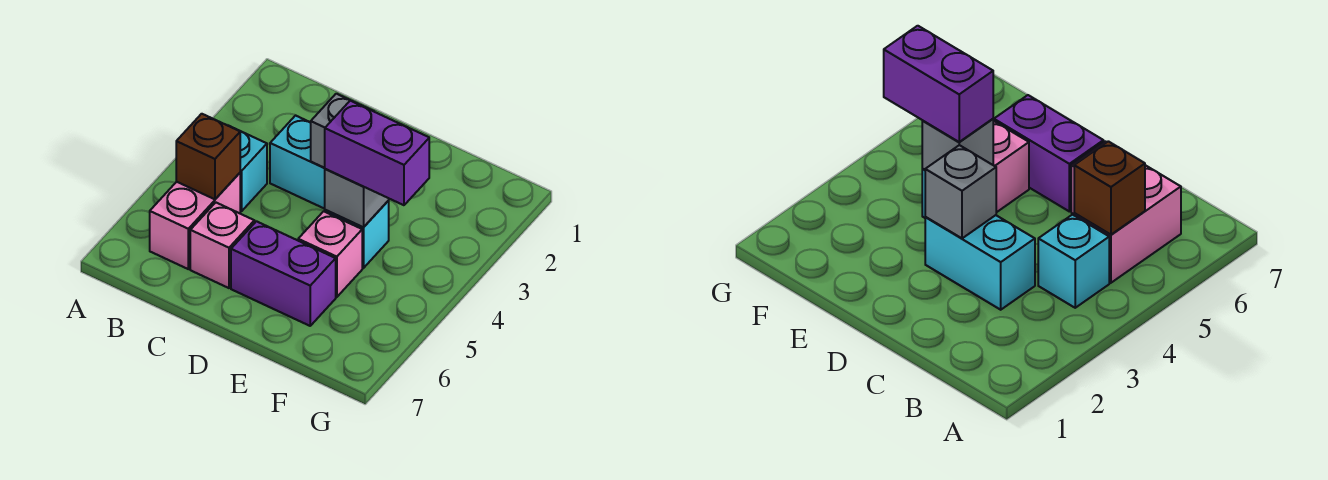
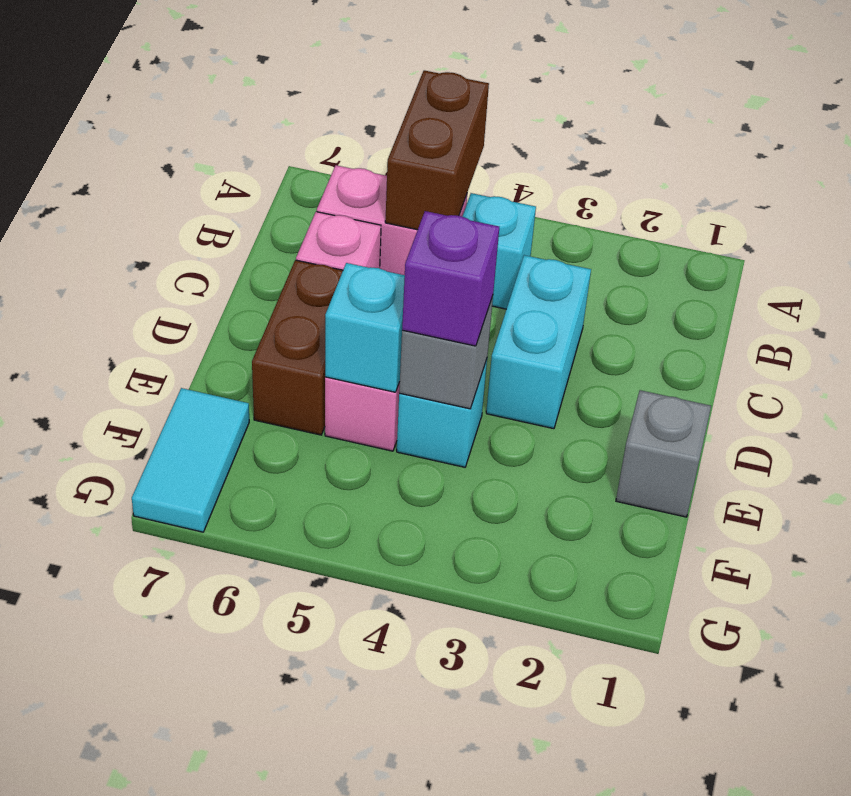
brown brick B5 level 2 -> brown brick A5:B5 level 2
grey brick D3 level 2 -> grey brick E1 level 1
purple brick D6:E6 level 1 -> brown brick D6:E6 level 1
purple brick E4:F4 level 3 -> purple brick E4 level 3
none -> cyan brick E5 level 2
none -> cyan tile F7:G7 level 1

